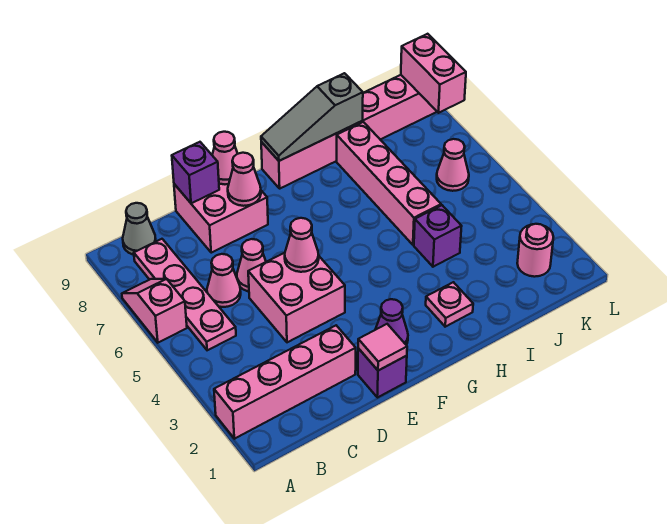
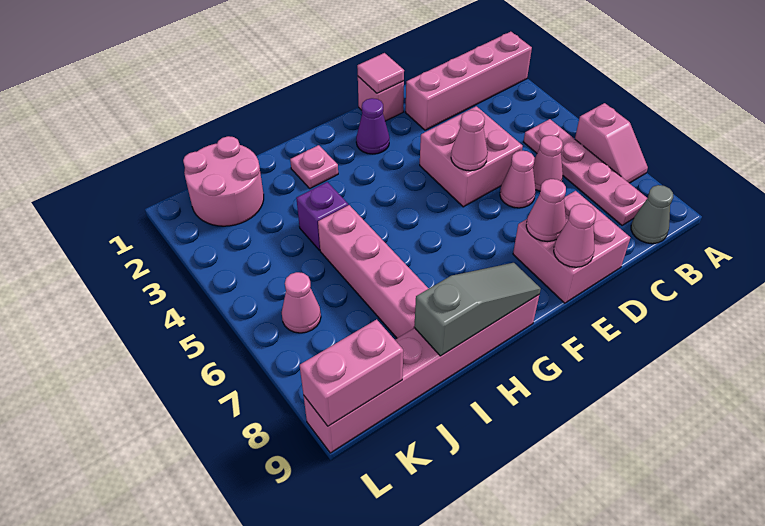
purple brick D9 level 2 -> none
purple brick E1 level 1 -> pink brick E1 level 1
pink round brick K2 level 1 -> pink round brick J1:K2 level 1
pink brick L8:L9 level 2 -> pink brick K9:L9 level 2

